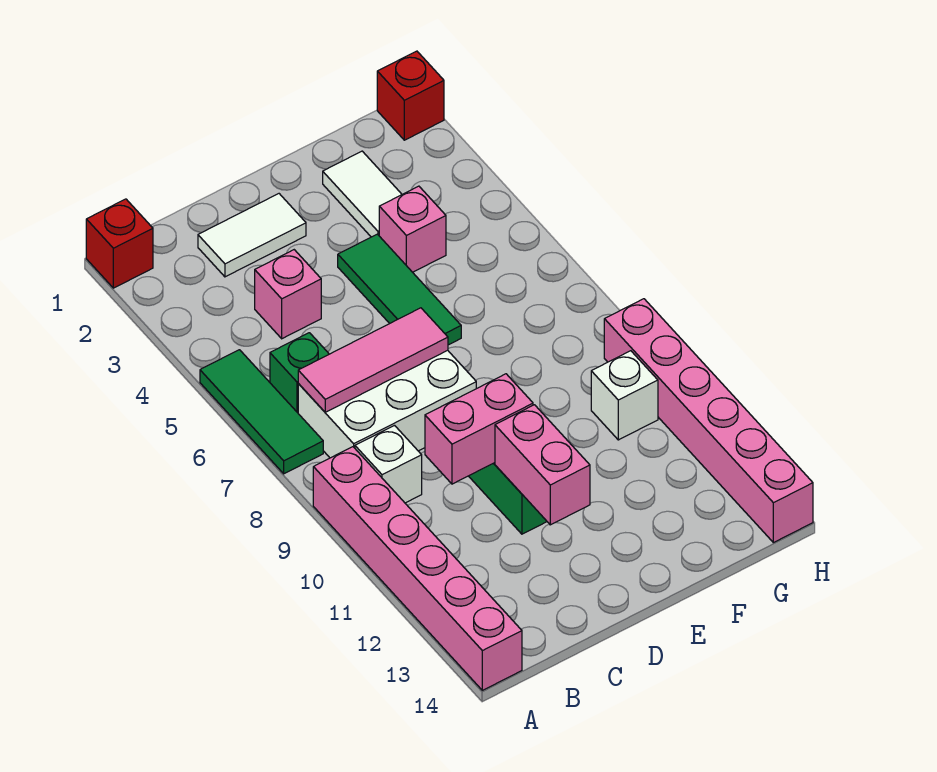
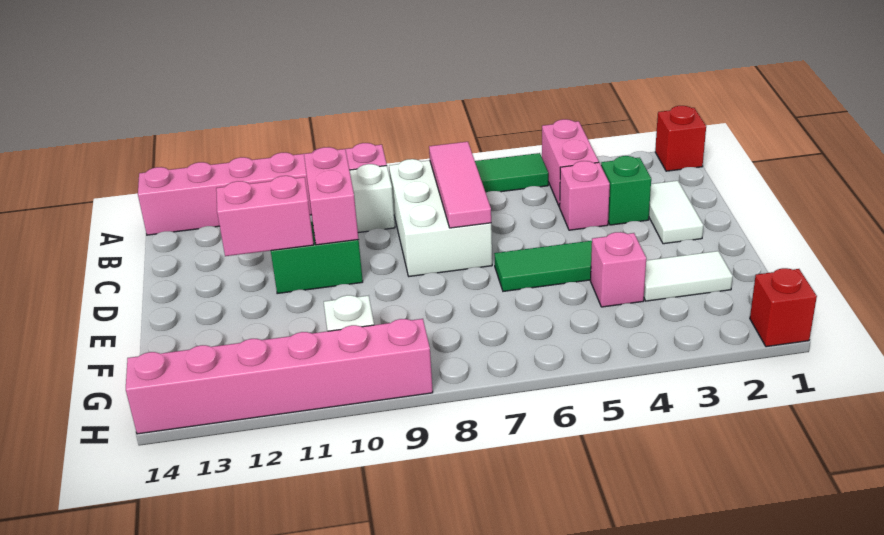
none -> pink brick A4:B4 level 1
green brick B6 level 1 -> green brick C3 level 1

